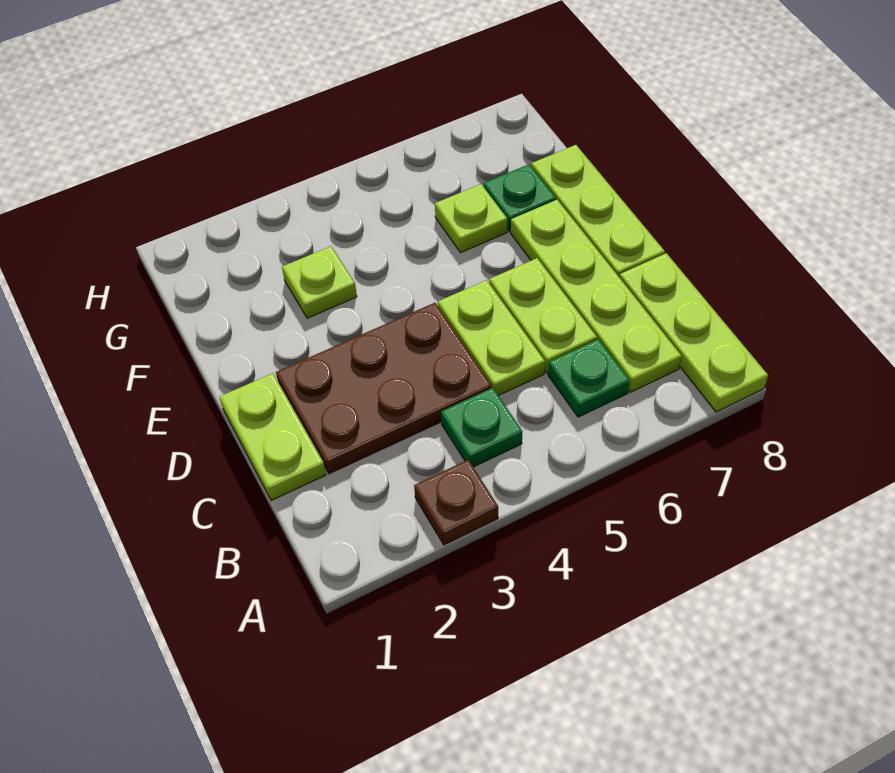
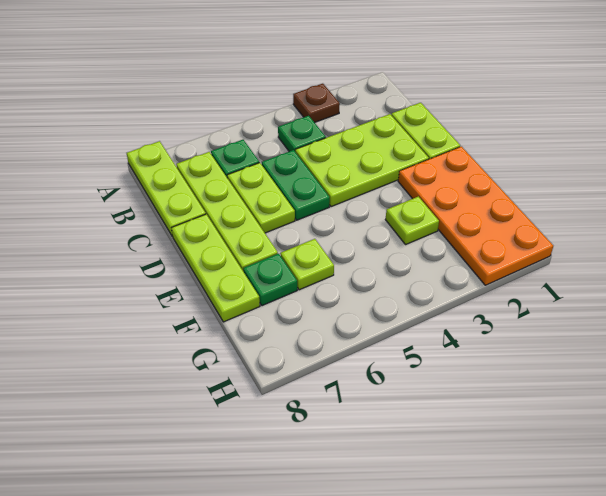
brown plate C2:D4 level 1 -> lime plate C2:D4 level 1
lime plate C5:D5 level 1 -> green plate C5:D5 level 1
none -> orange plate E1:H2 level 1

